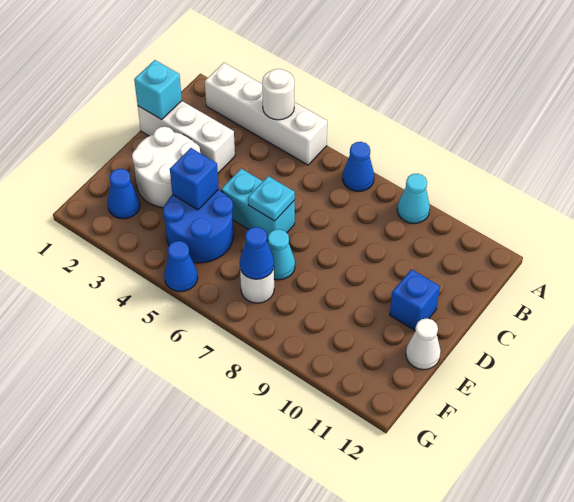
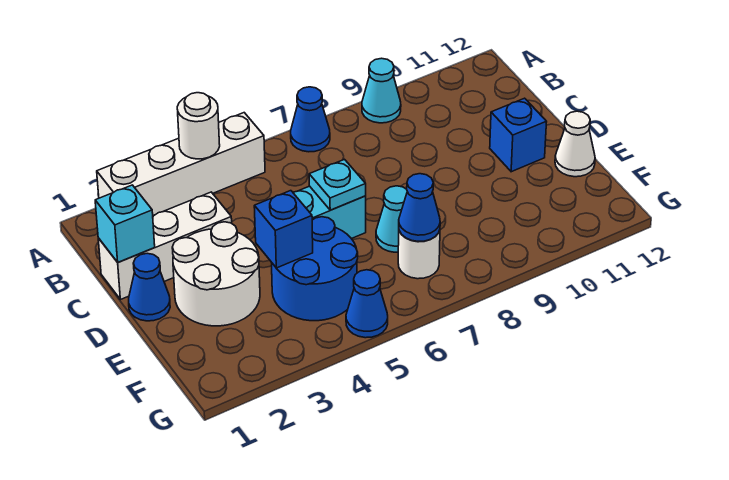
blue cone F2 level 1 -> blue cone D1 level 1

